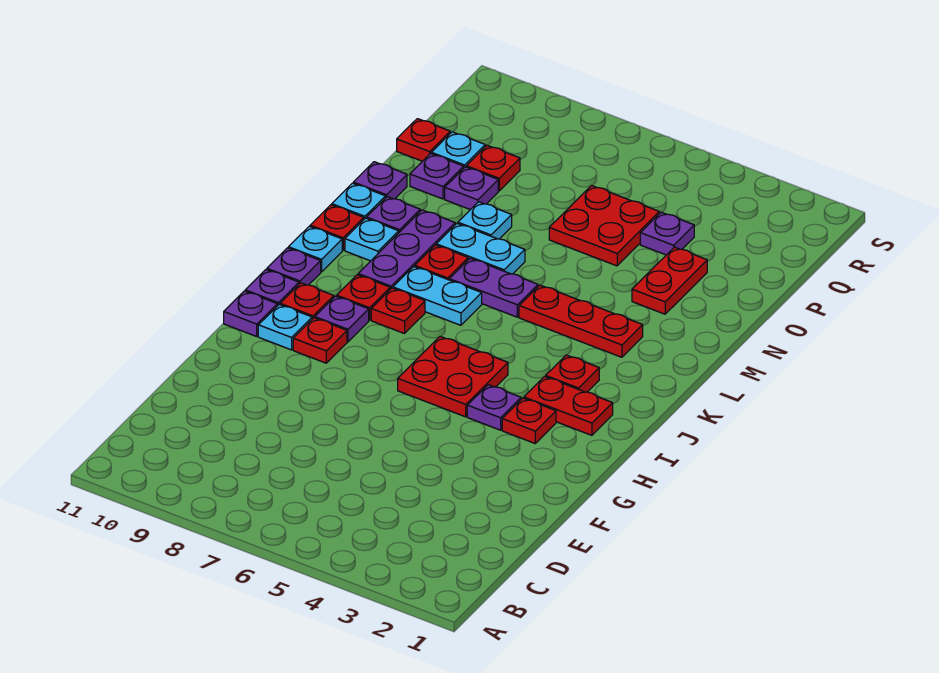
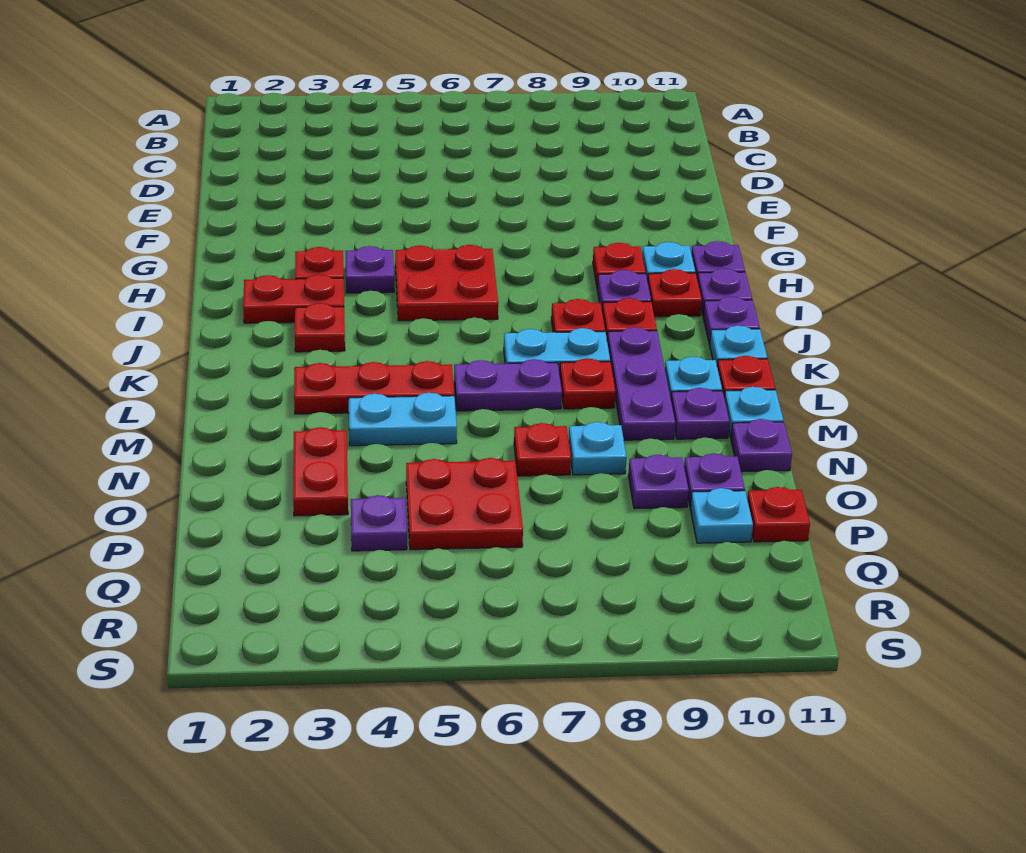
cyan plate M7:M8 level 1 -> cyan plate M4:M5 level 1
red plate P9 level 1 -> red plate N7 level 1

